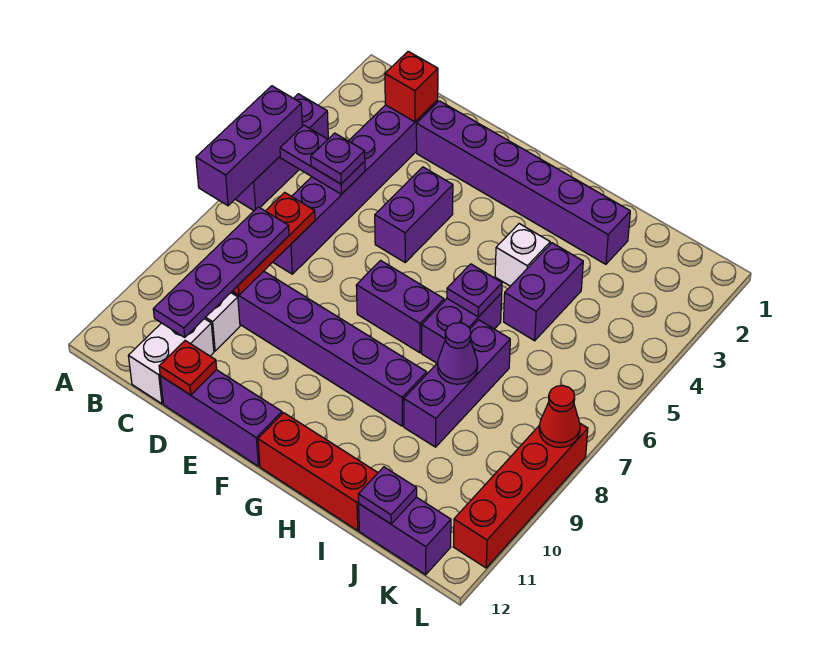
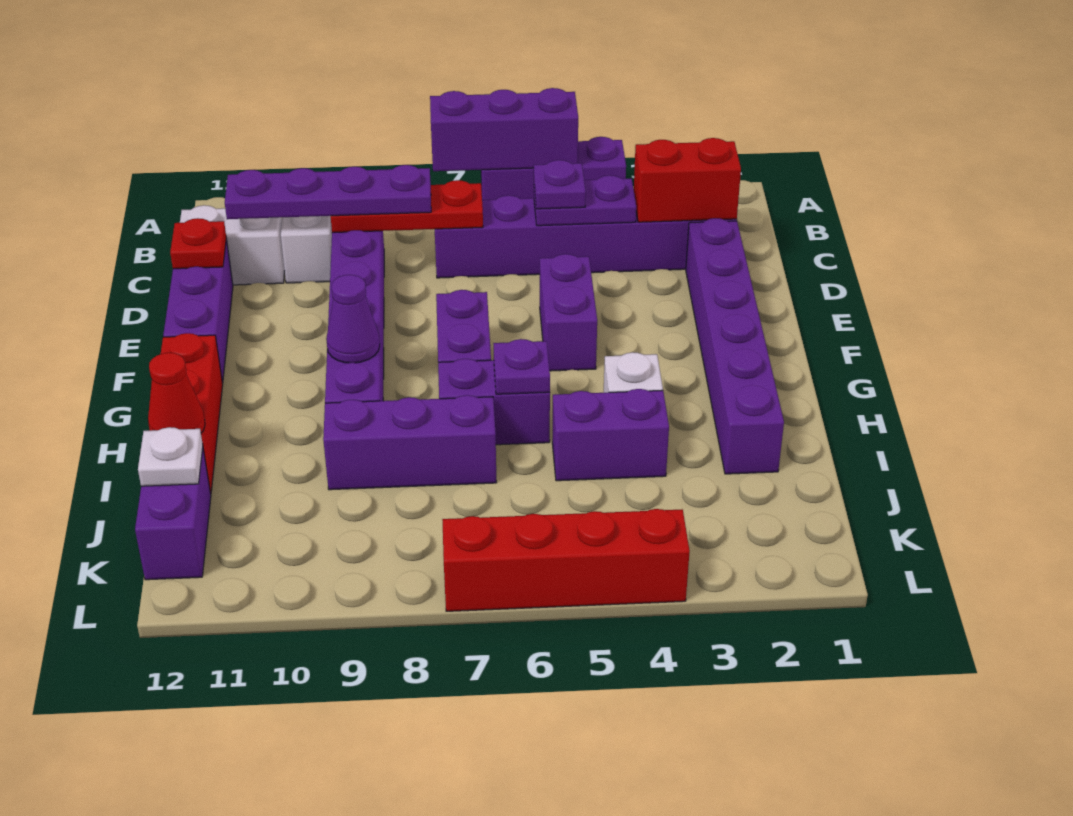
purple plate B5:C5 level 2 -> purple plate C4:C5 level 2
red brick C2 level 2 -> red brick C2:C3 level 2
purple brick E4:E5 level 1 -> purple brick E5:F5 level 1
purple cone I8 level 2 -> purple cone G9 level 2
purple plate J12 level 2 -> white plate J12 level 2
red brick L8:L11 level 1 -> red brick L4:L7 level 1
red cone L8 level 2 -> red cone I12 level 2

